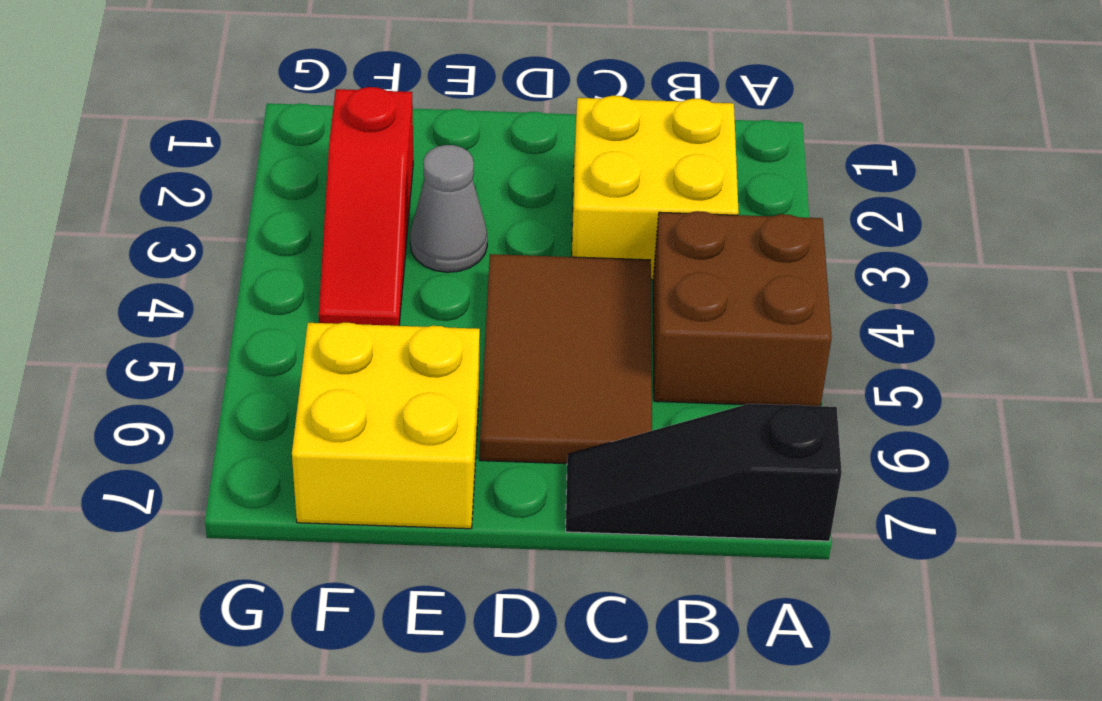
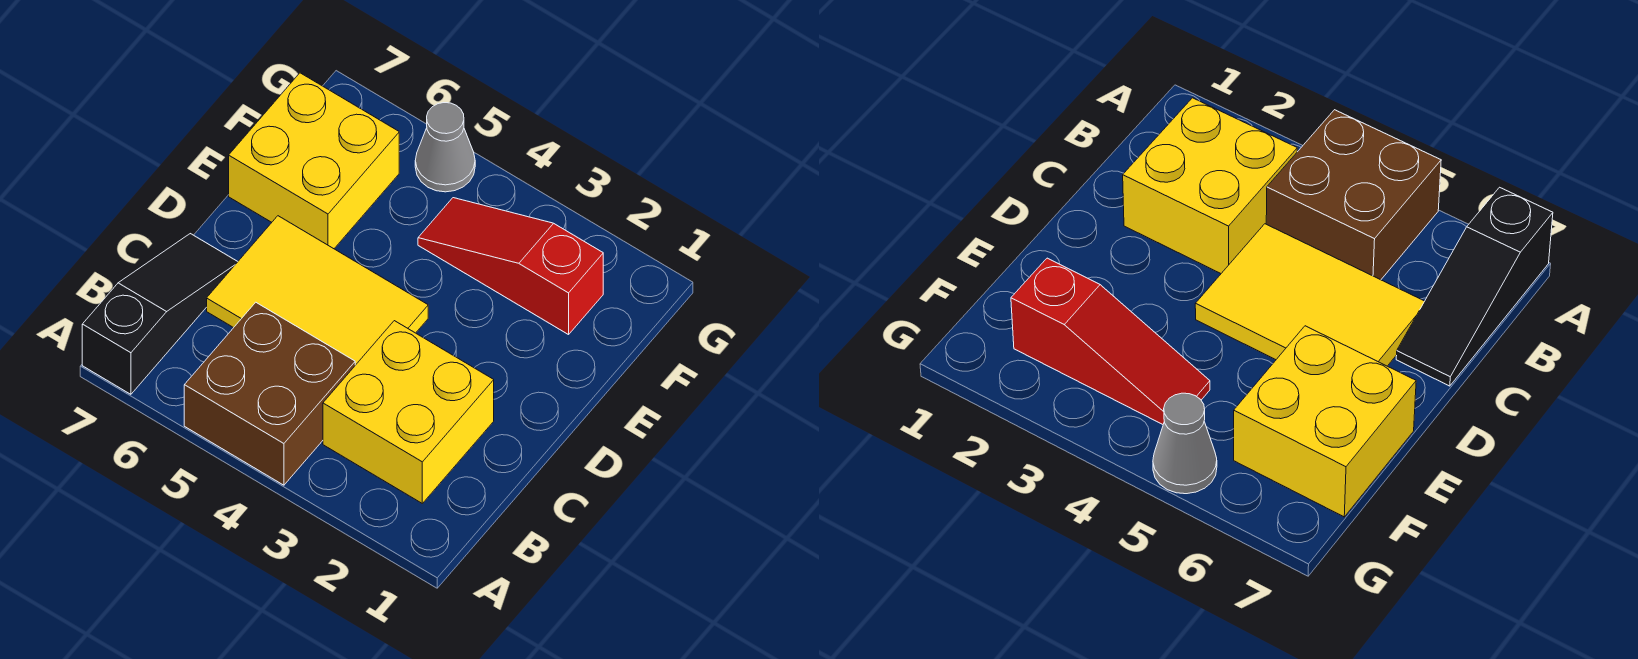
brown tile C4:D6 level 1 -> yellow tile C4:D6 level 1
grey cone E3 level 1 -> grey cone G5 level 1

